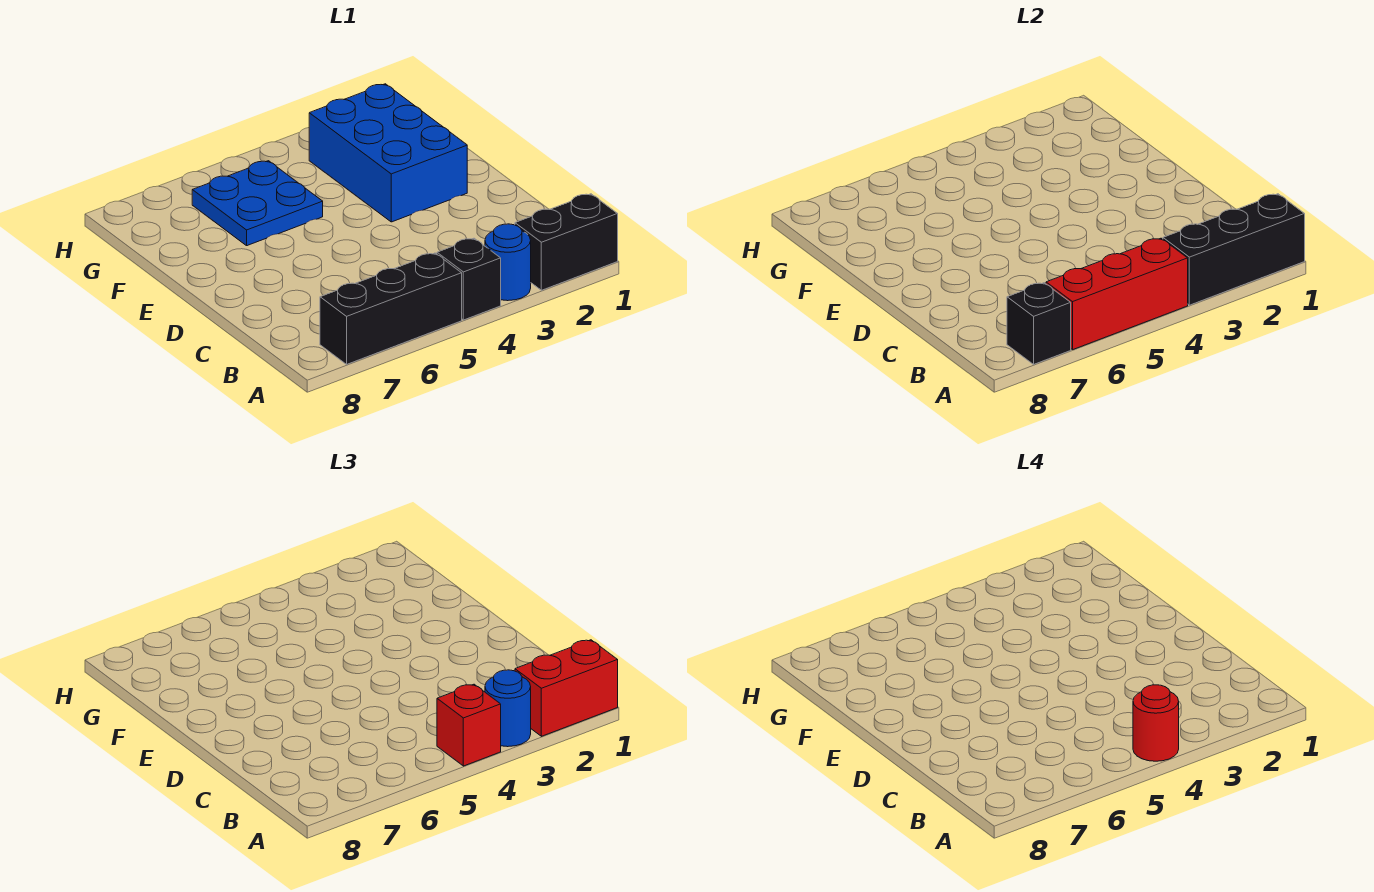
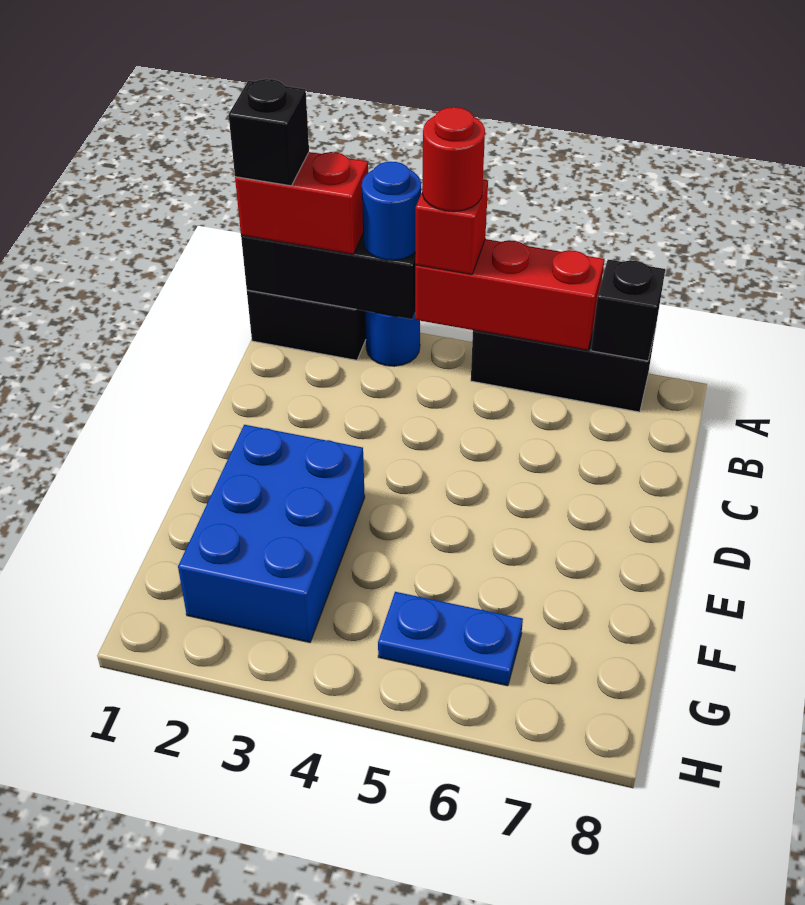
black brick A4 level 1 -> black brick A1 level 4
blue plate F5:G6 level 1 -> blue plate G5:G6 level 1

